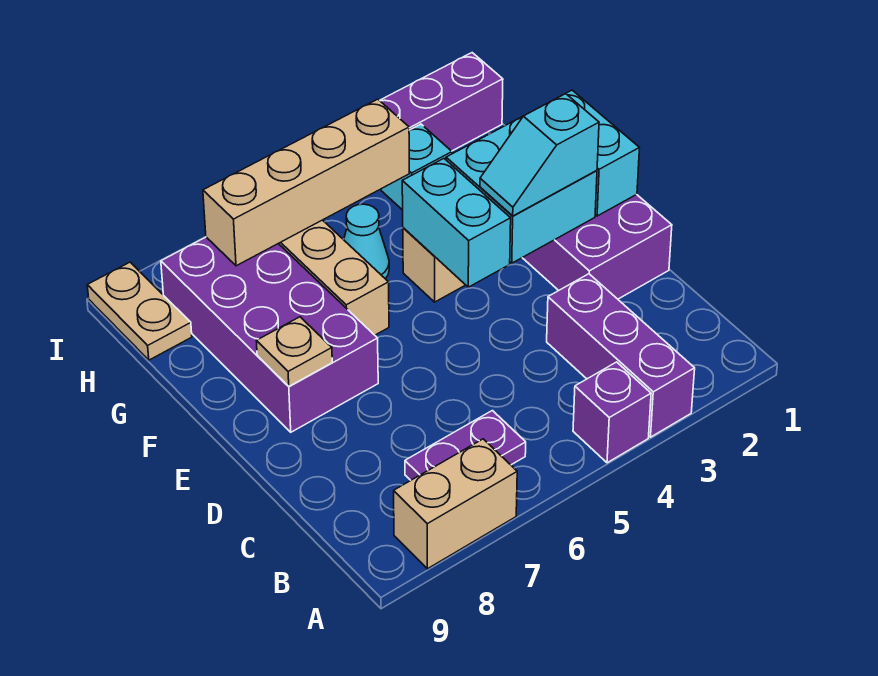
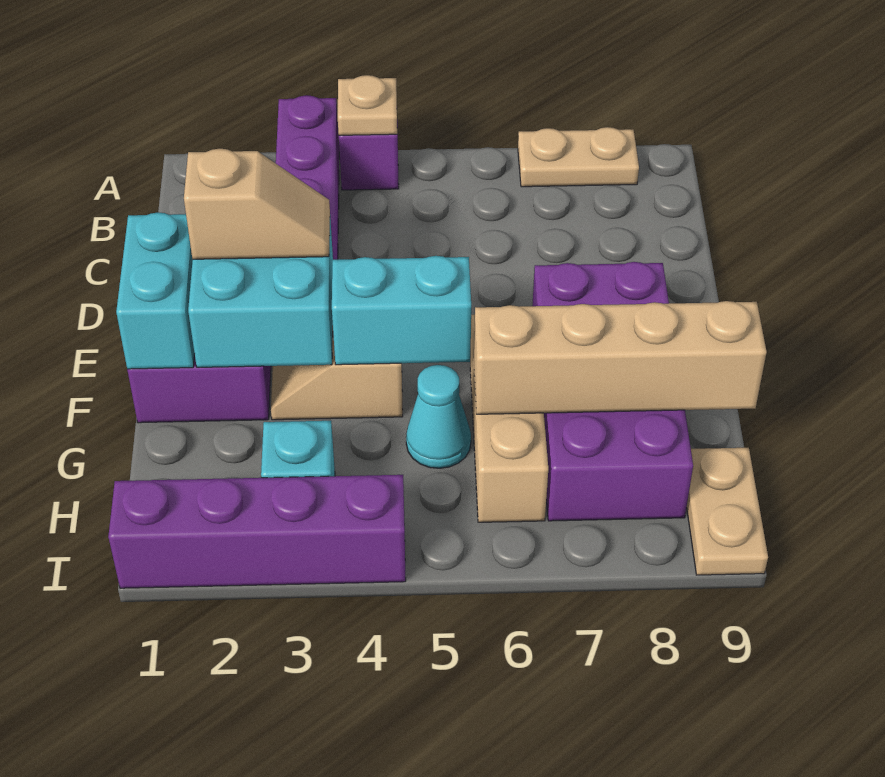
tan brick A7:A8 level 1 -> tan plate A7:A8 level 1
purple plate B6:B7 level 1 -> none
cyan slope E2:E3 level 3 top 2 -> tan slope E2:E3 level 3 top 2
cyan brick E4:F4 level 2 -> cyan brick F4:F5 level 2
tan plate E8 level 2 -> tan plate A4 level 2
tan brick H4:H7 level 2 -> tan brick G6:G9 level 2

